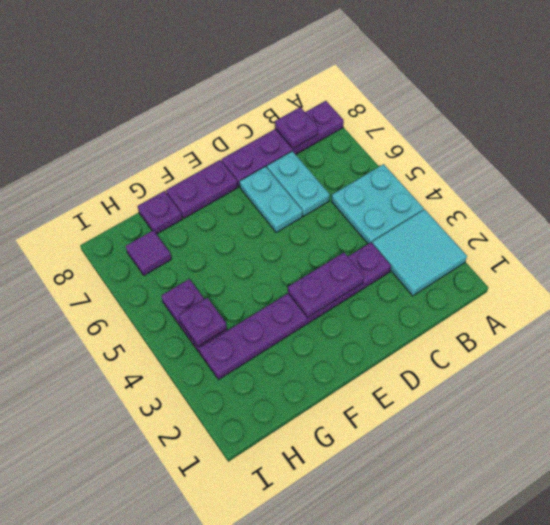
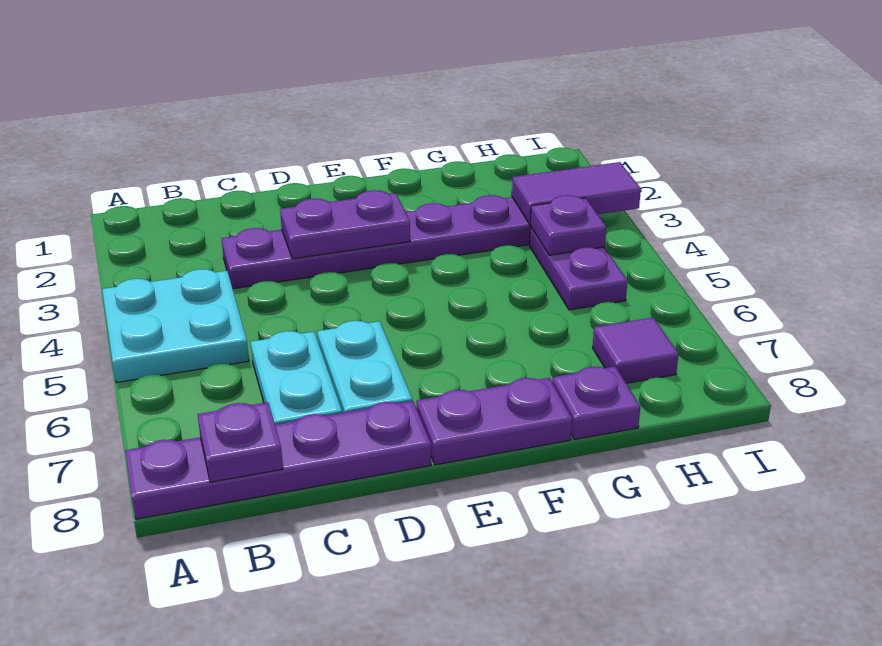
cyan tile A2:B3 level 1 -> none
none -> purple tile H3:I3 level 2

